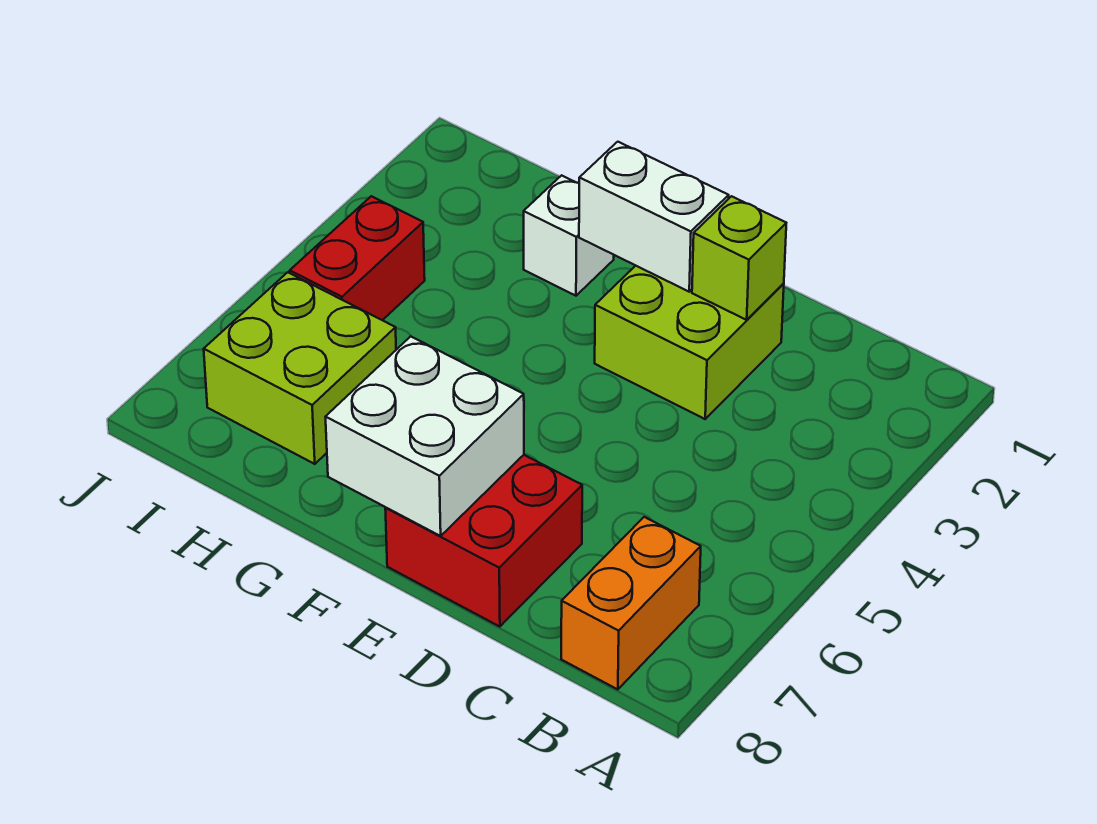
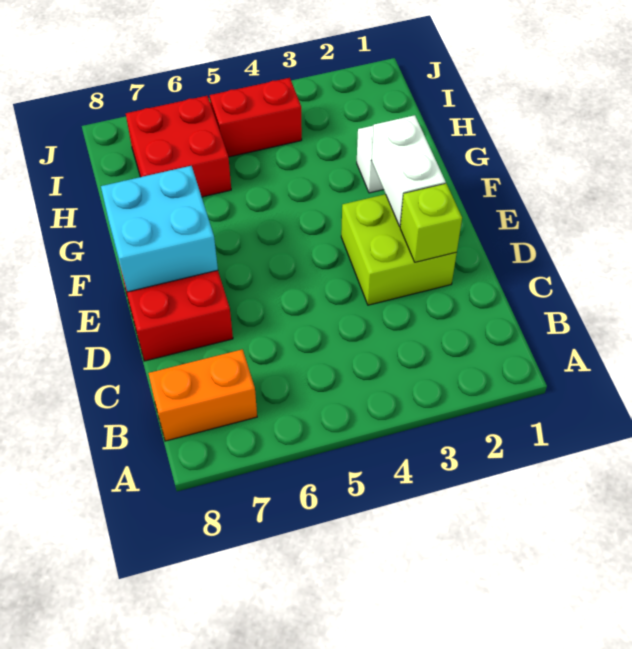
white brick E7:F8 level 2 -> cyan brick E7:F8 level 2
lime brick H6:I7 level 1 -> red brick H6:I7 level 1

